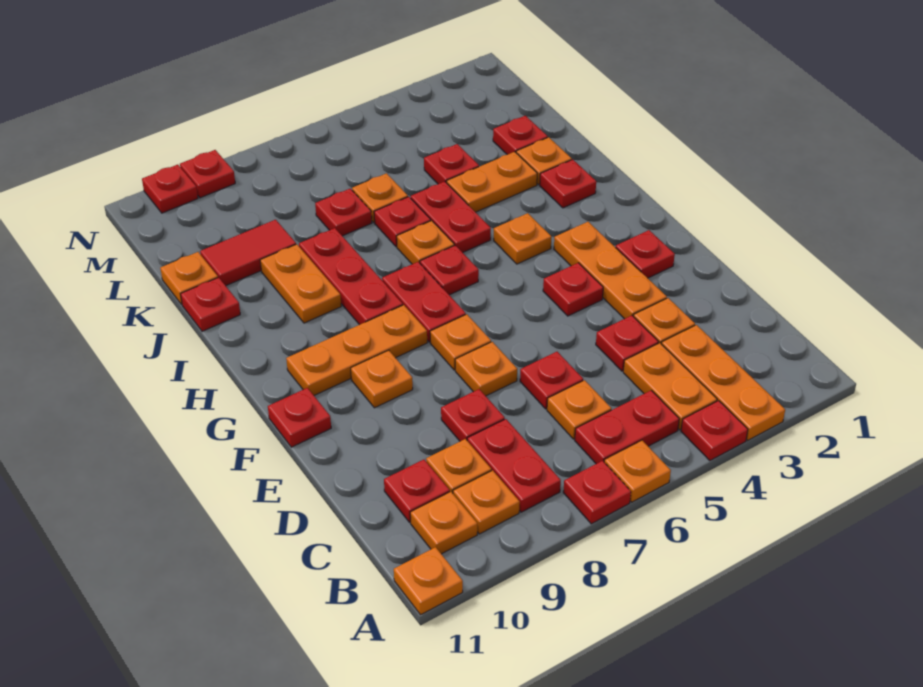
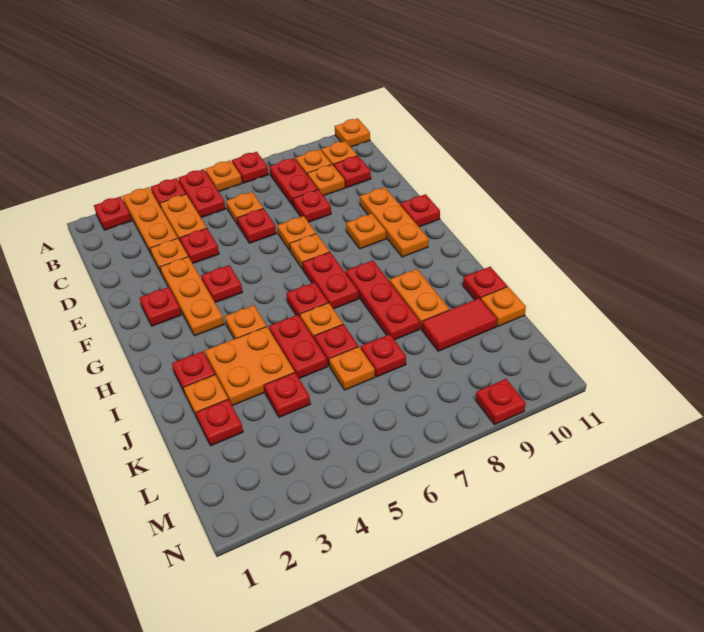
red plate B5:B6 level 1 -> red plate A5:B5 level 1
orange plate G8:G10 level 1 -> orange plate E10:G10 level 1
orange plate J3:J4 level 1 -> orange plate I3:J4 level 1
red plate N10 level 1 -> red plate A2 level 1

